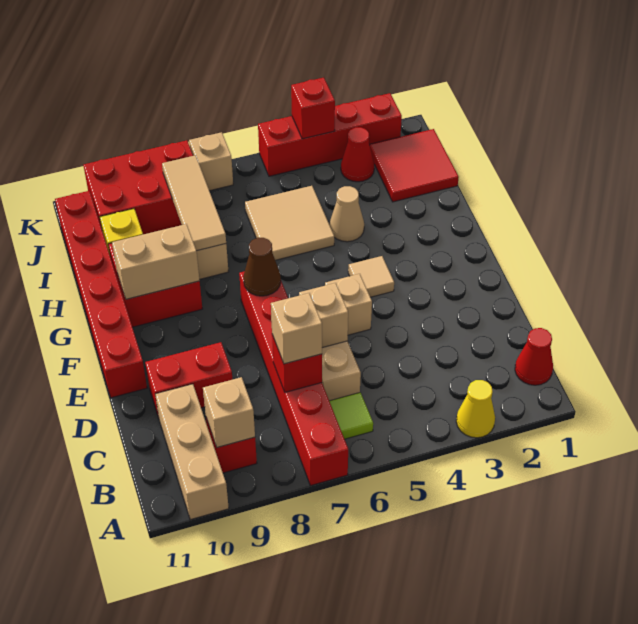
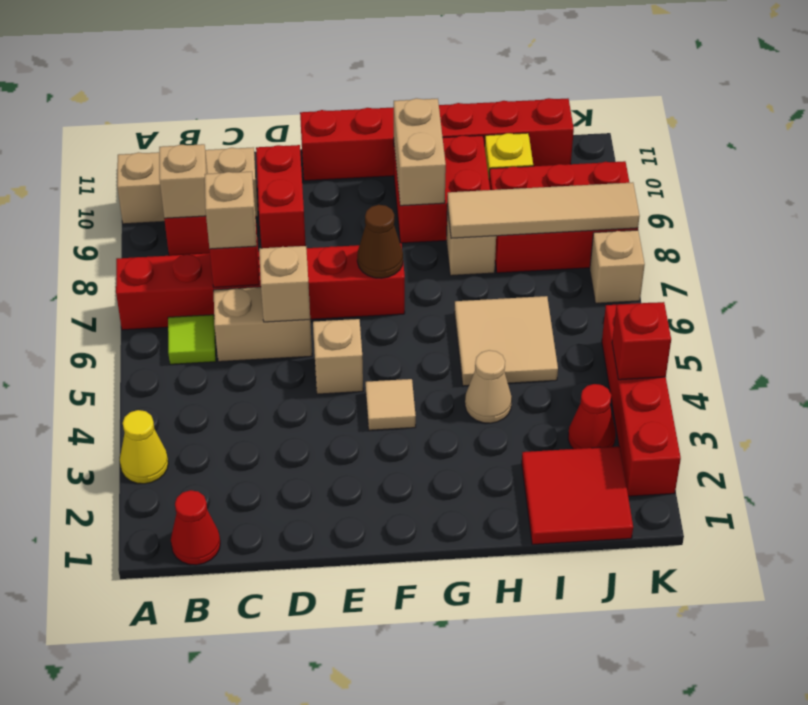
tan tile H8:J8 level 2 -> tan tile H8:K8 level 2
red brick J8:K10 level 1 -> red brick I8:K9 level 1

